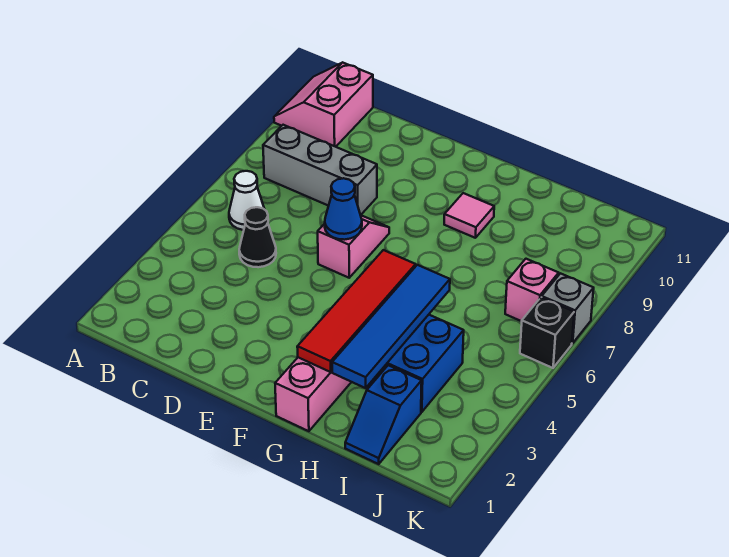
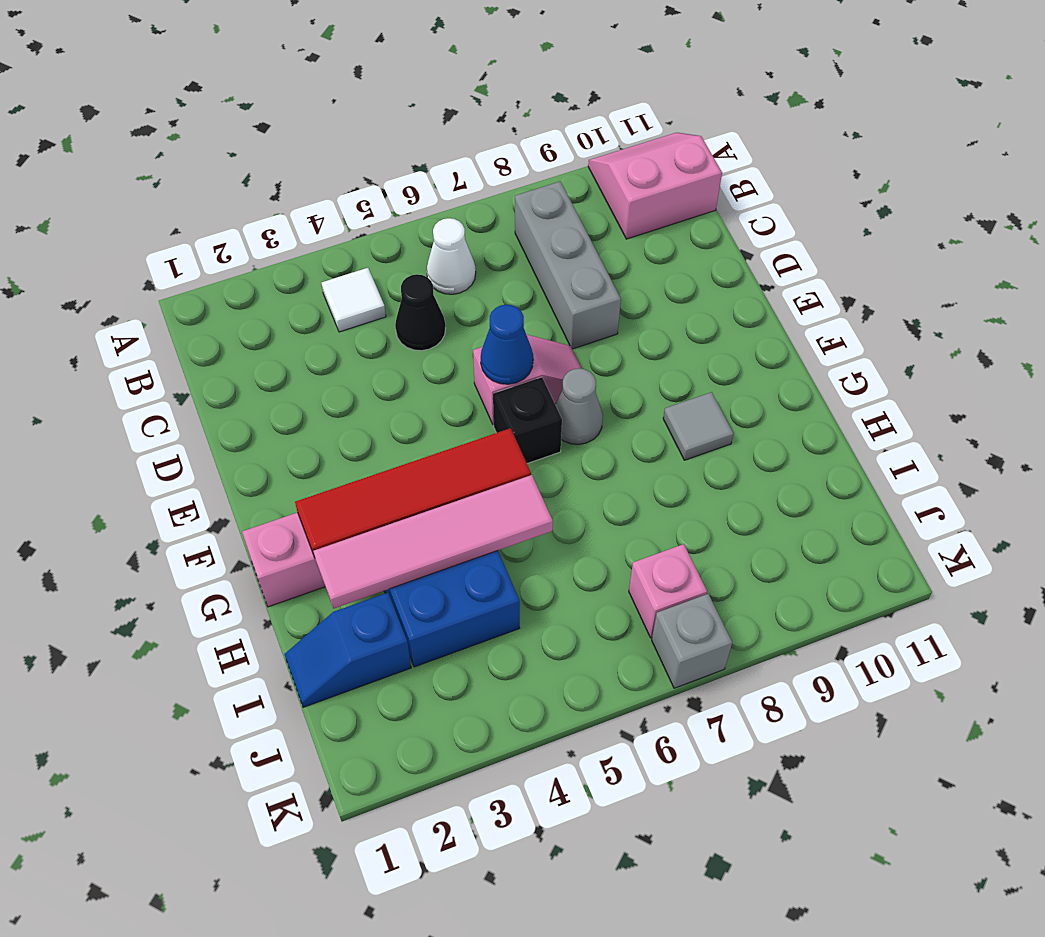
none -> white tile B4 level 1
none -> grey cone F7 level 1
pink tile G9 level 1 -> grey tile G9 level 1
blue tile H2:H5 level 2 -> pink tile H2:H5 level 2
black brick K6 level 1 -> black brick F6 level 1

